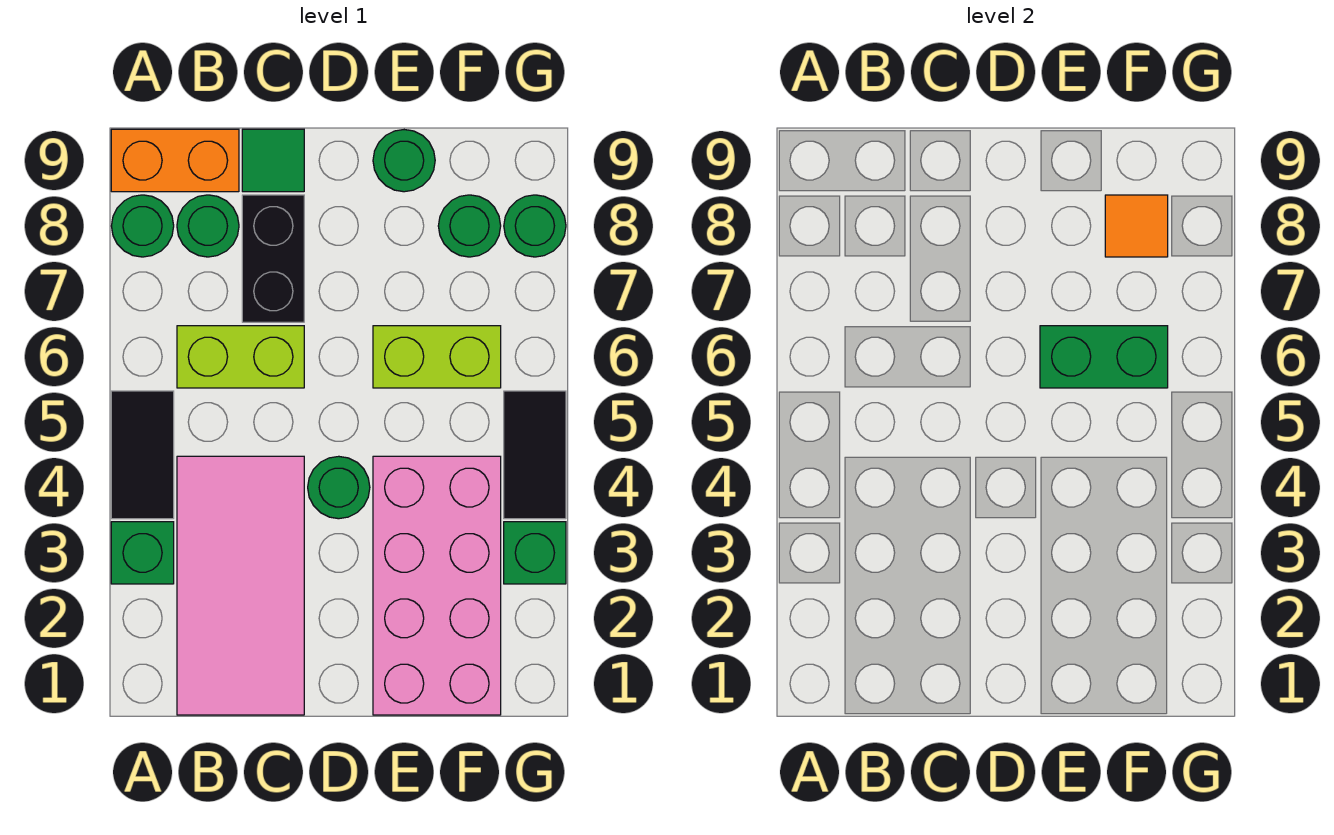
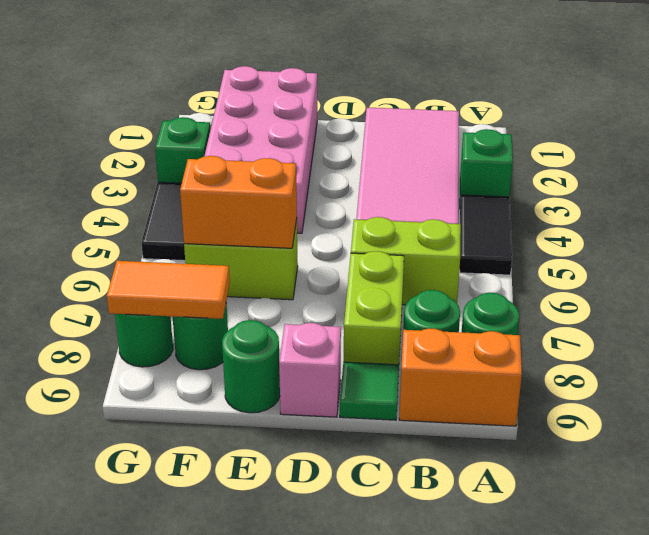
black brick C7:C8 level 1 -> lime brick C7:C8 level 1
green round brick D4 level 1 -> none
none -> pink brick D9 level 1
green brick E6:F6 level 2 -> orange brick E6:F6 level 2
orange tile F8 level 2 -> orange tile F8:G8 level 2

